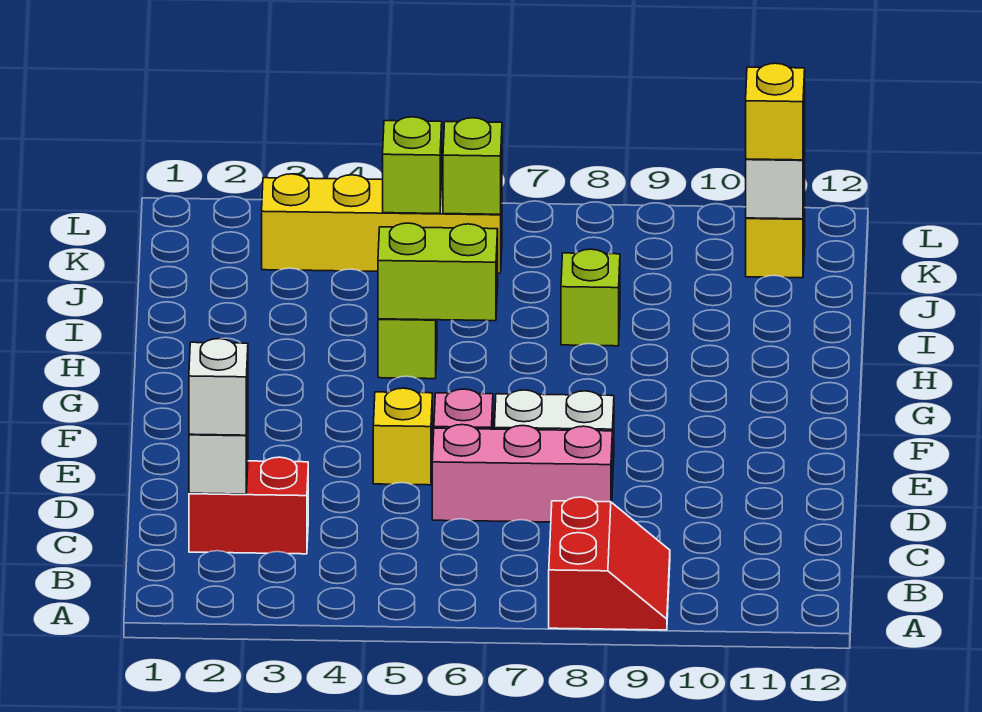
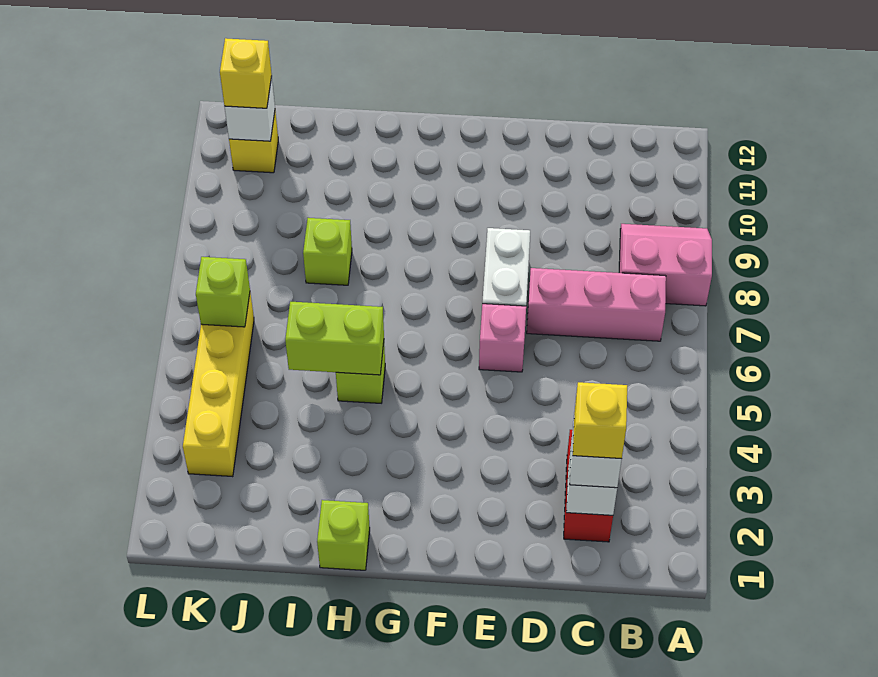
red slope A8:B9 level 1 top 8 -> pink slope A8:B9 level 1 top 8
pink brick D6:D8 level 1 -> pink brick B7:D7 level 1
yellow brick E5 level 1 -> yellow brick C2 level 4
lime brick H5:H6 level 2 -> lime brick H5:I5 level 2
lime brick K5 level 2 -> lime brick H1 level 1

